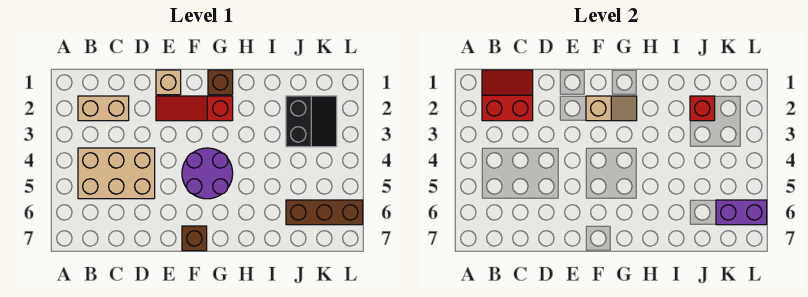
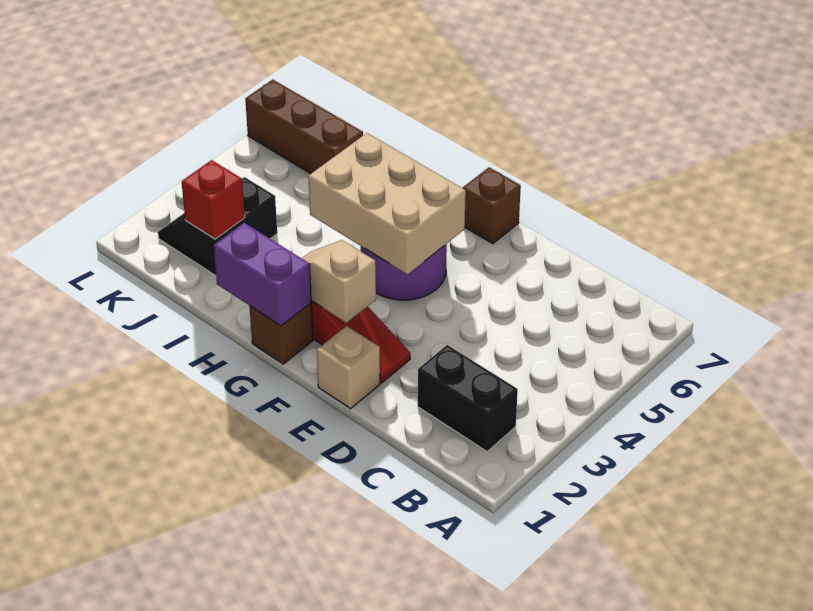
red slope B1:C2 level 2 top 2 -> none
tan brick B2:C2 level 1 -> black brick B2:C2 level 1
tan brick B4:D5 level 1 -> tan brick F4:H5 level 2
purple brick K6:L6 level 2 -> purple brick G1:H1 level 2

